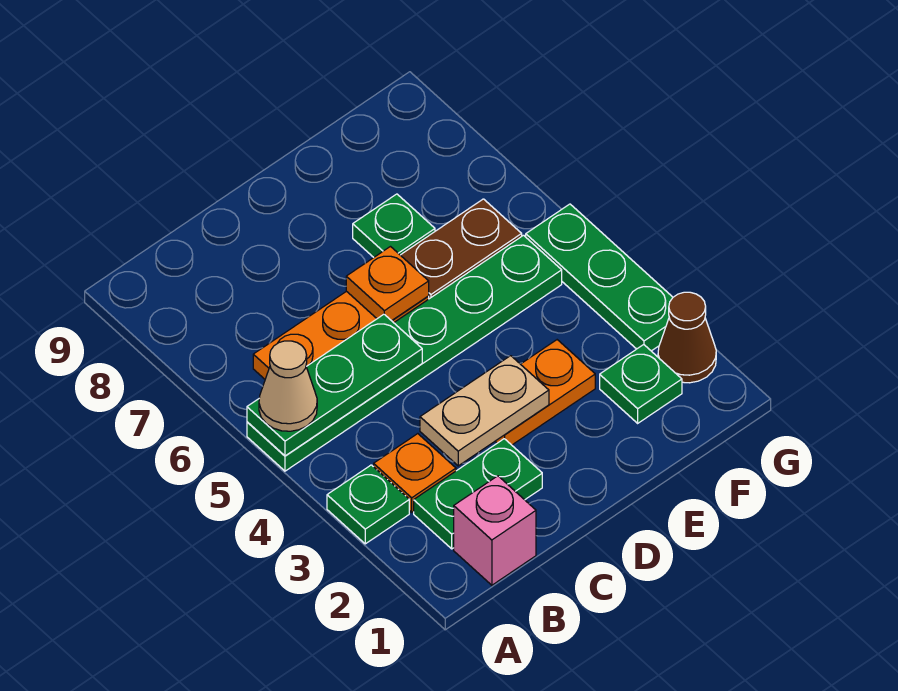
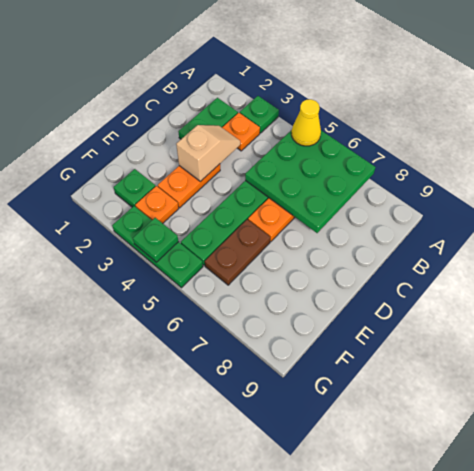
green plate A5:C5 level 2 -> green plate A5:C7 level 2
tan cone A5 level 3 -> yellow cone A5 level 3
pink brick B1 level 1 -> none
tan plate C3:D3 level 2 -> tan slope C3:D3 level 2 top D
orange plate D6 level 2 -> orange plate F3 level 1
green plate E7 level 1 -> green plate G4 level 2
brown cone G2 level 1 -> none

